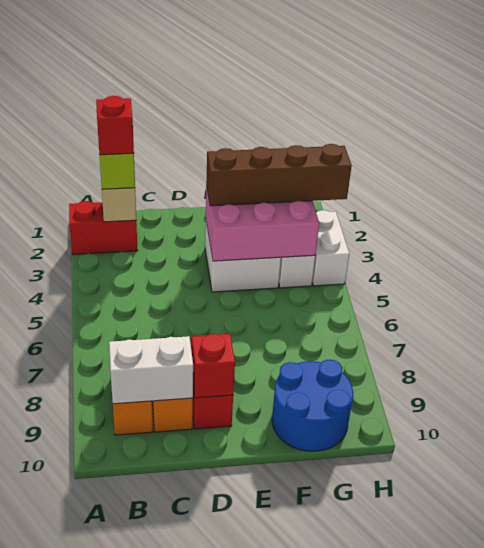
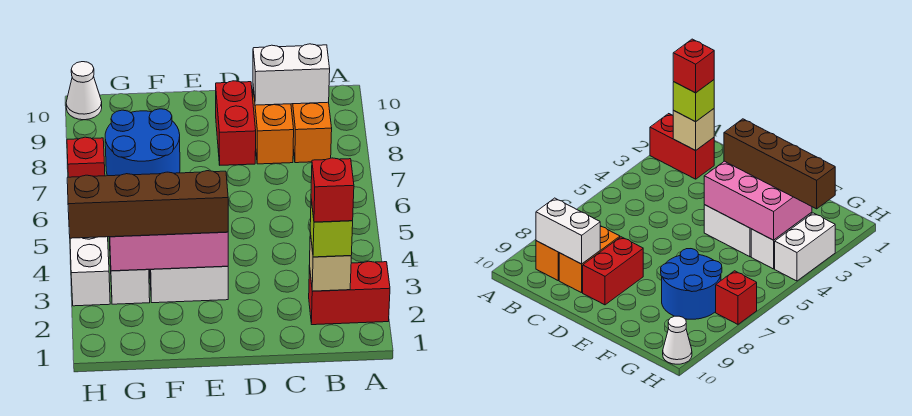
red brick D9 level 2 -> red brick H7 level 1
blue round brick F9:G10 level 1 -> blue round brick F7:G8 level 1
none -> white cone H10 level 1

